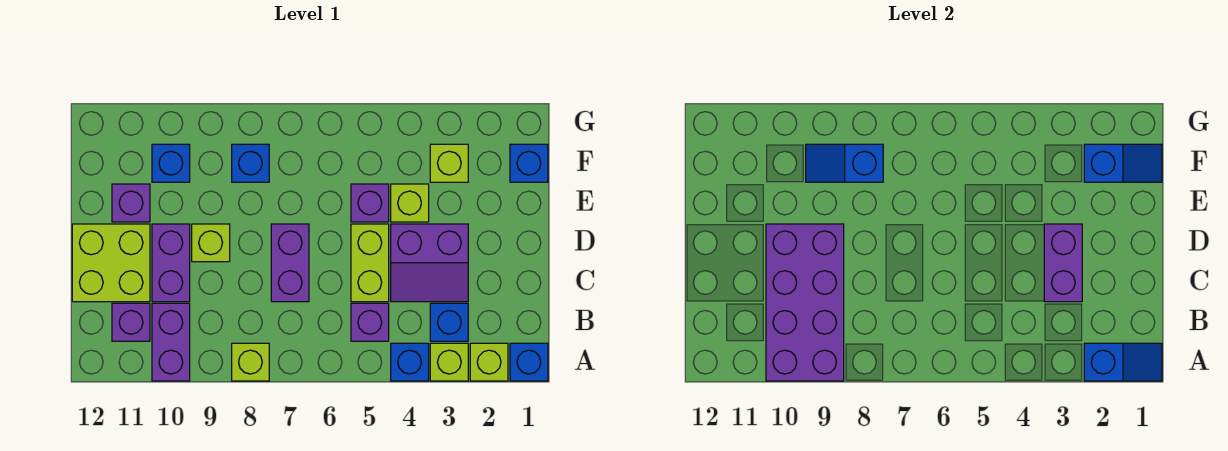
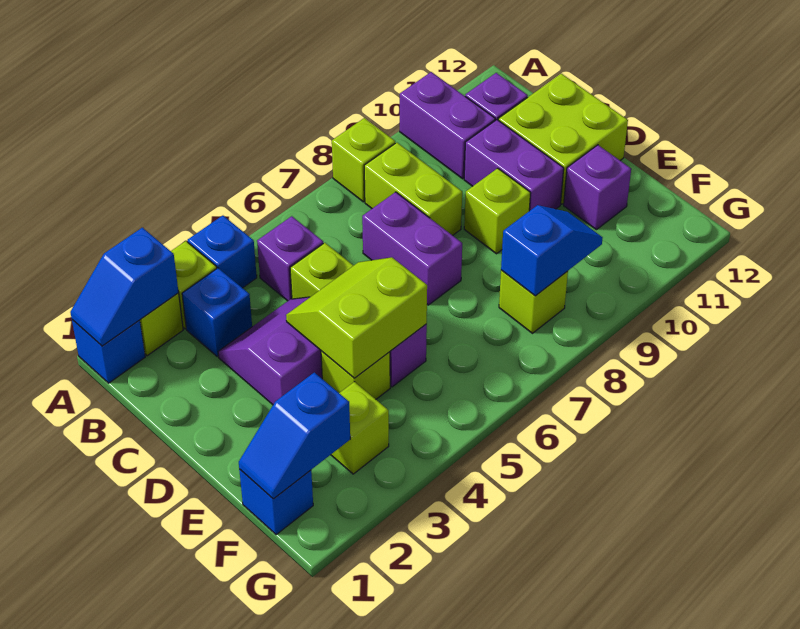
purple brick A9:D10 level 2 -> none
none -> lime brick B8:C8 level 1
purple brick C3:D3 level 2 -> none
none -> lime slope D4:E5 level 2 top E
blue brick F8 level 1 -> lime brick F8 level 1
blue brick F10 level 1 -> none

